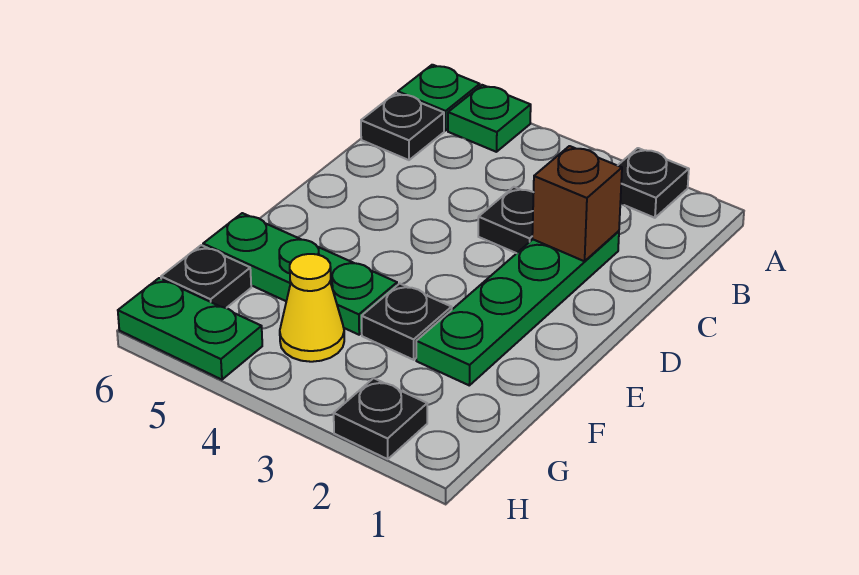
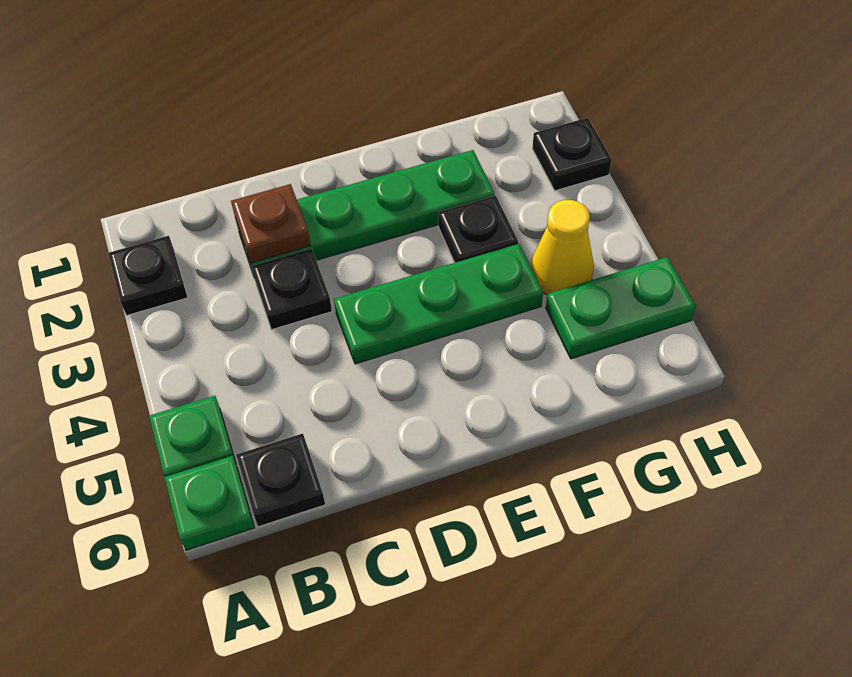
brown brick C2 level 2 -> brown plate C2 level 2
green plate F4:F6 level 1 -> green plate D4:F4 level 1
black plate G6 level 1 -> none
green plate H5:H6 level 1 -> green plate G5:H5 level 1

